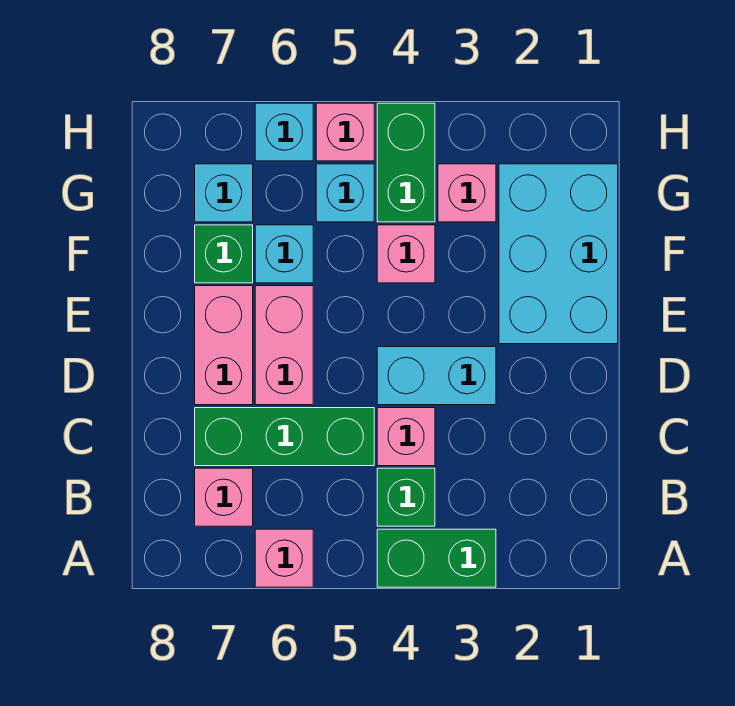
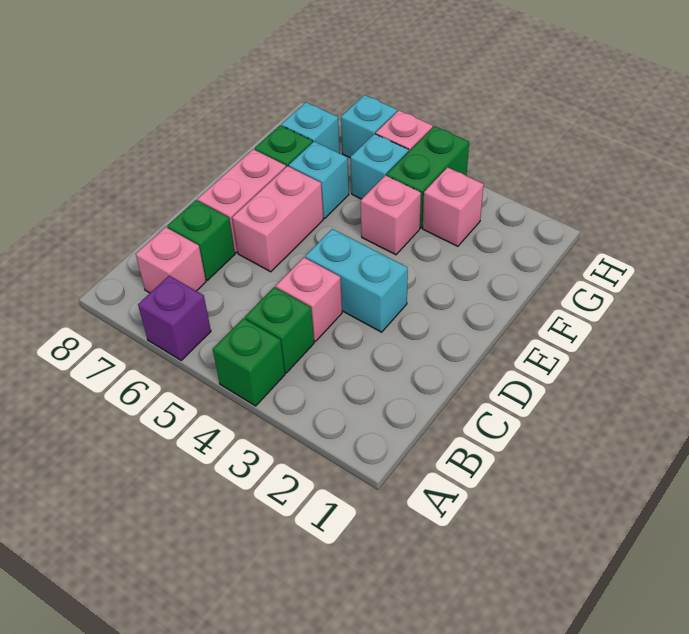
green brick A3:A4 level 1 -> green brick A4 level 1
pink brick A6 level 1 -> purple brick A6 level 1
green brick C5:C7 level 1 -> green brick C7 level 1
cyan brick E1:G2 level 1 -> none

